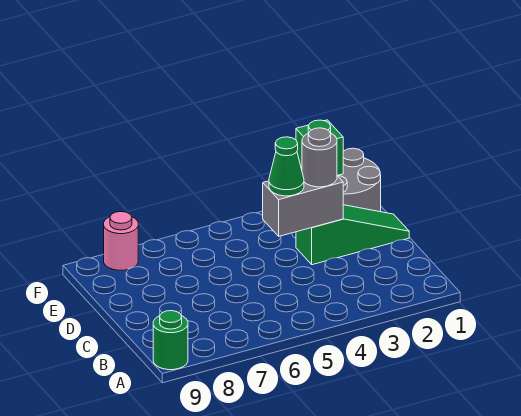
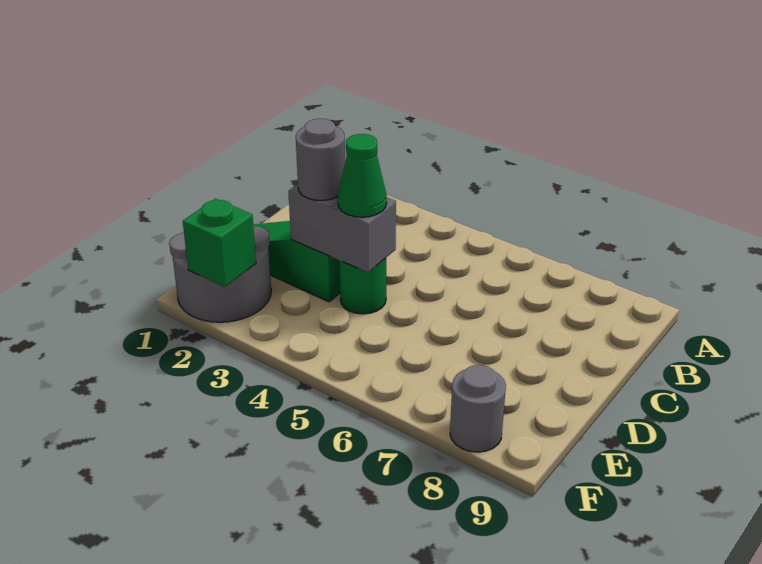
green round brick A9 level 1 -> green round brick D4 level 1
pink round brick F8 level 1 -> grey round brick F8 level 1

